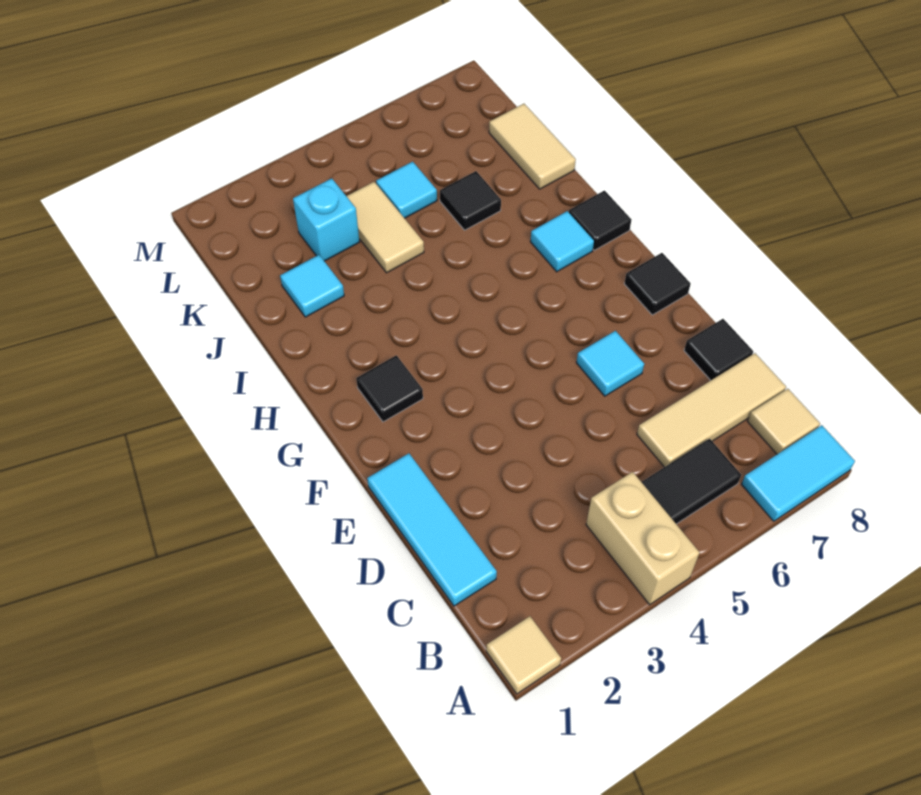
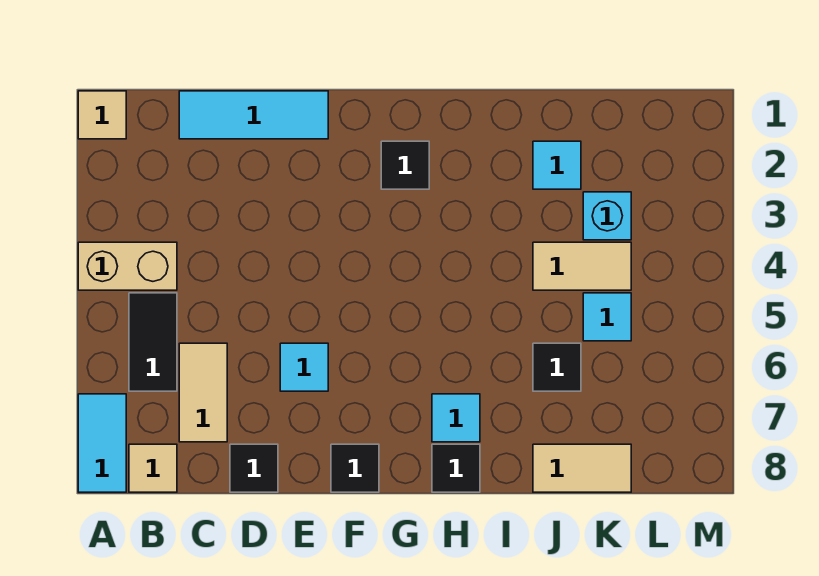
tan tile C6:C8 level 1 -> tan tile C6:C7 level 1

